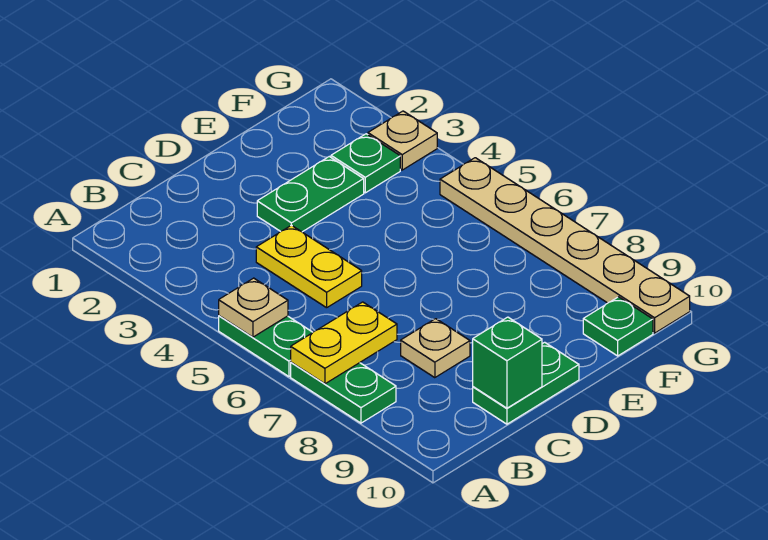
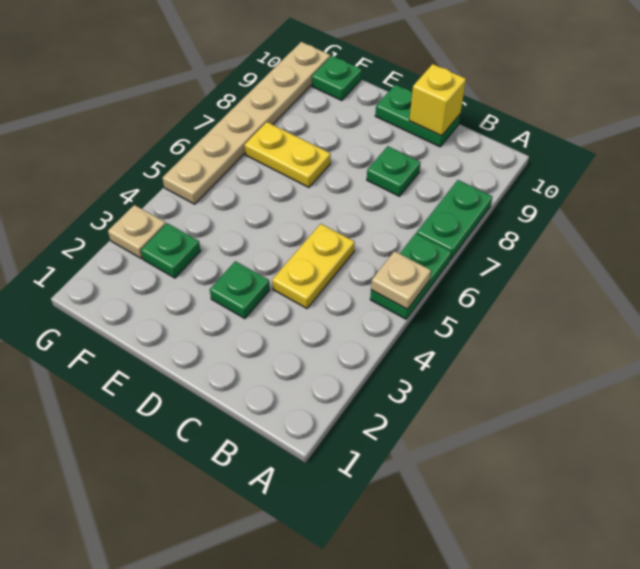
yellow plate A7:B7 level 2 -> yellow plate E7:F7 level 1
tan plate C8 level 1 -> green plate C8 level 1
green brick C10 level 2 -> yellow brick C10 level 2
green plate D3:E3 level 1 -> green plate D3 level 1

